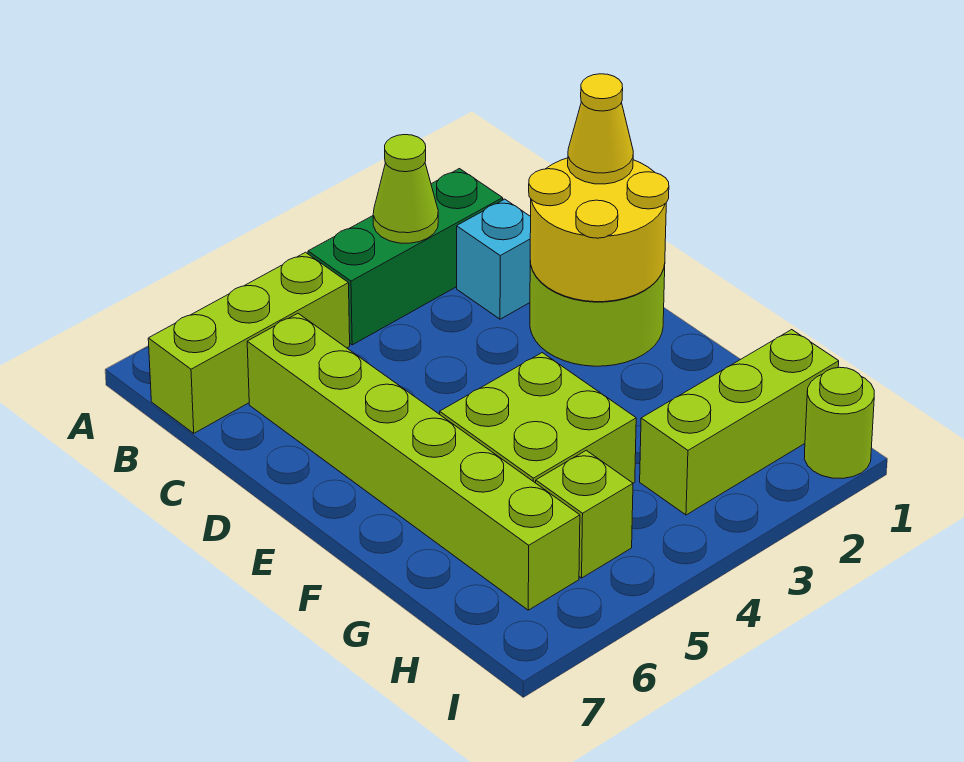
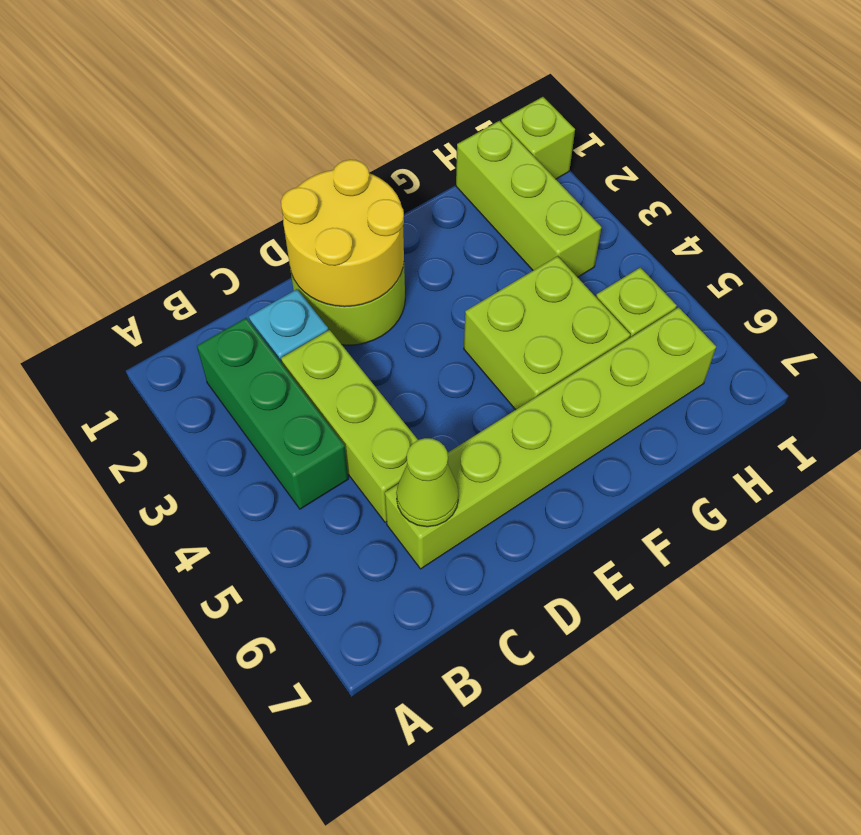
lime cone B3 level 2 -> lime cone C6 level 2
lime brick B5:B7 level 1 -> lime brick C3:C5 level 1
yellow cone D1 level 3 -> none
lime round brick I1 level 1 -> lime brick I1 level 1

